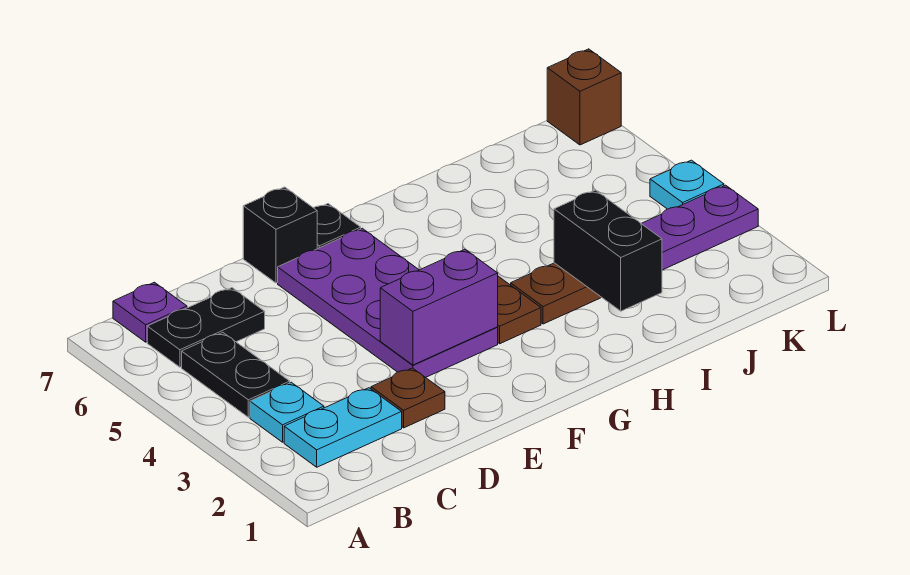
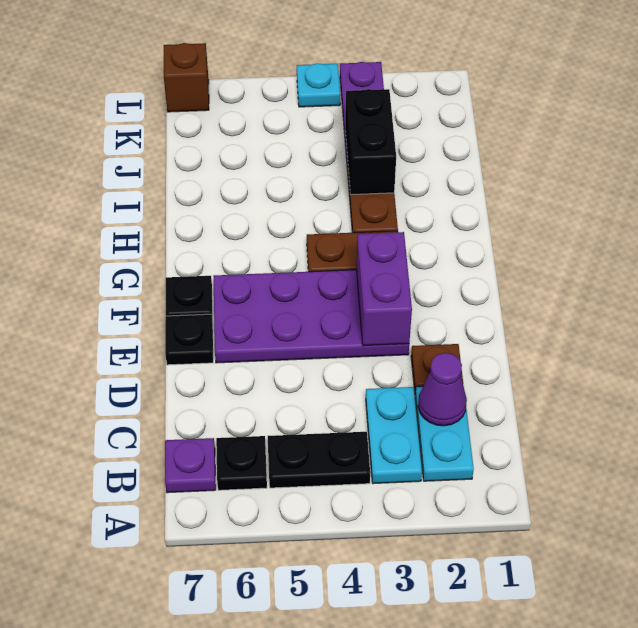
cyan plate B3 level 1 -> cyan plate B3:C3 level 1
black plate B6:C6 level 1 -> black plate B6 level 1
none -> purple cone C2 level 2
black brick E7 level 1 -> black plate E7 level 1
black brick I2:I3 level 2 -> black brick I3:J3 level 2

